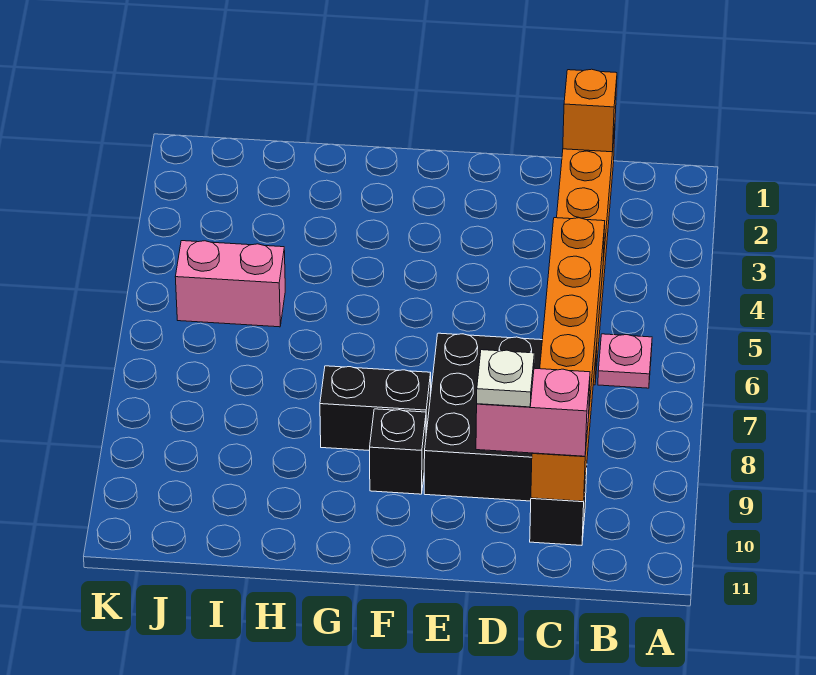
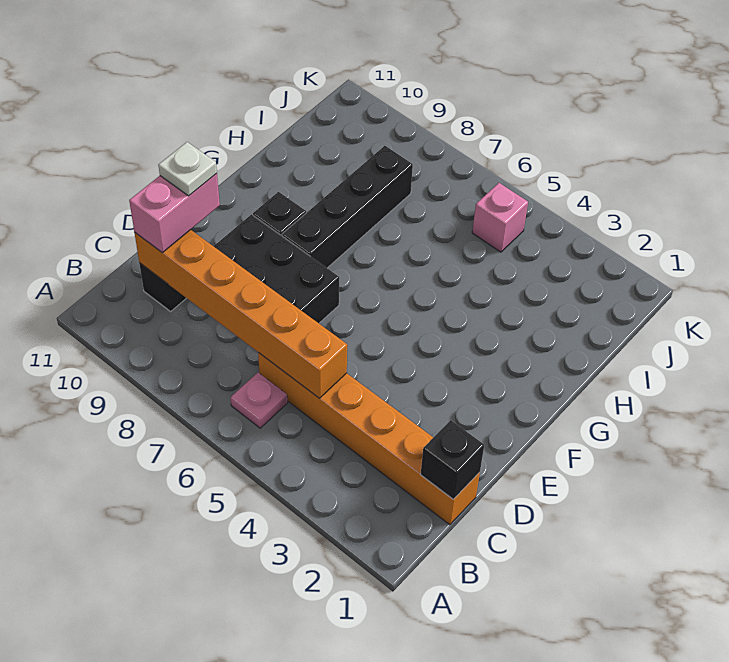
orange brick C1 level 2 -> black brick C1 level 2
black brick F8:G8 level 1 -> black brick F8:I8 level 1
pink brick I5:J5 level 1 -> pink brick J5 level 1

